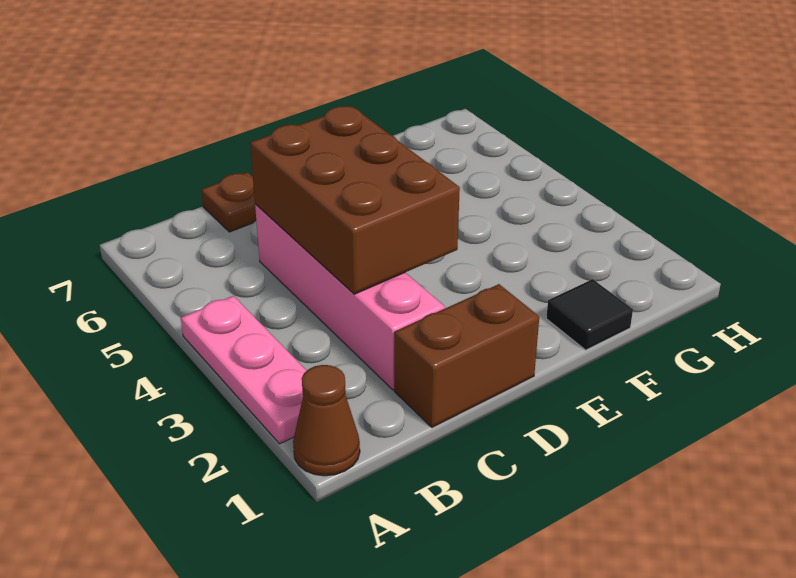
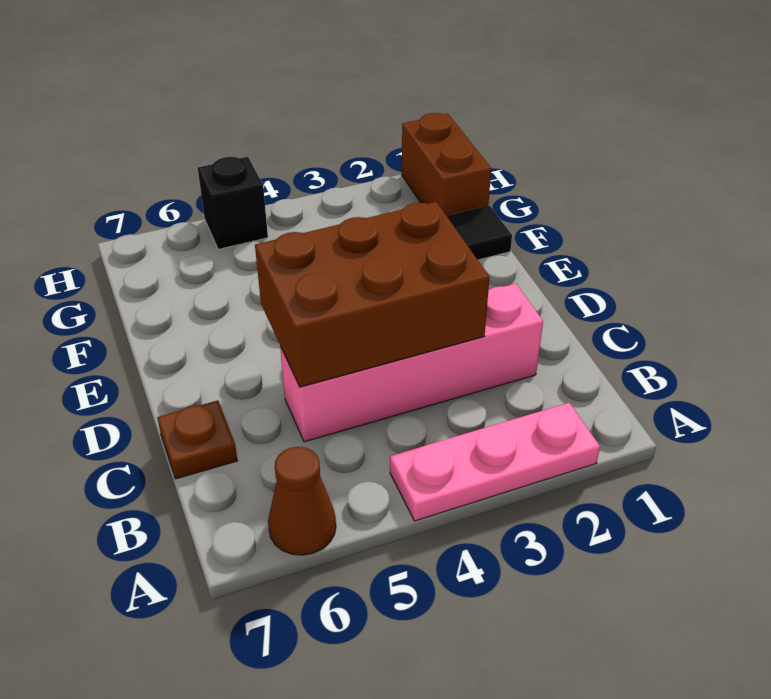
brown cone A1 level 1 -> brown cone A6 level 1
brown brick C1:D1 level 1 -> brown brick G1:H1 level 1
none -> black brick H5 level 1

